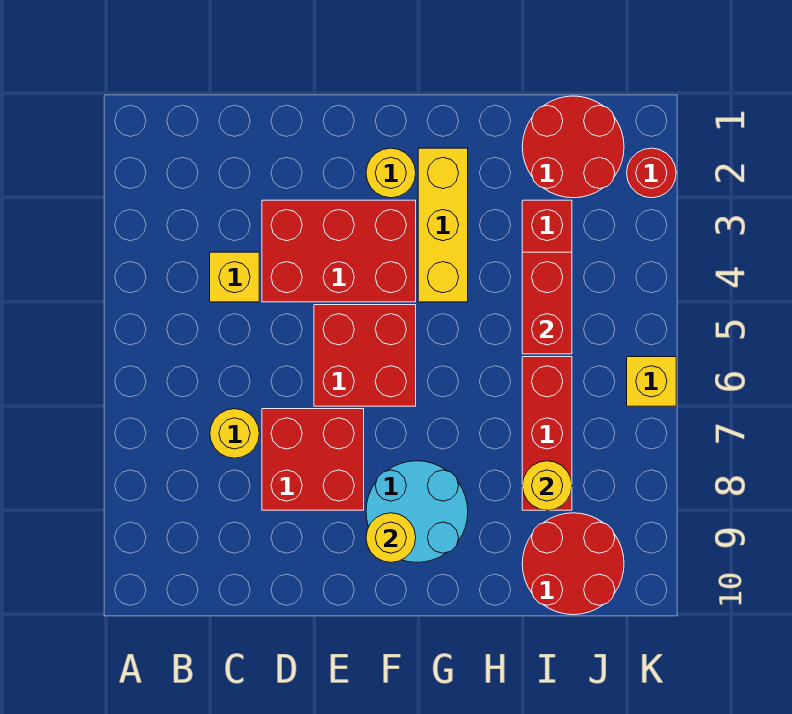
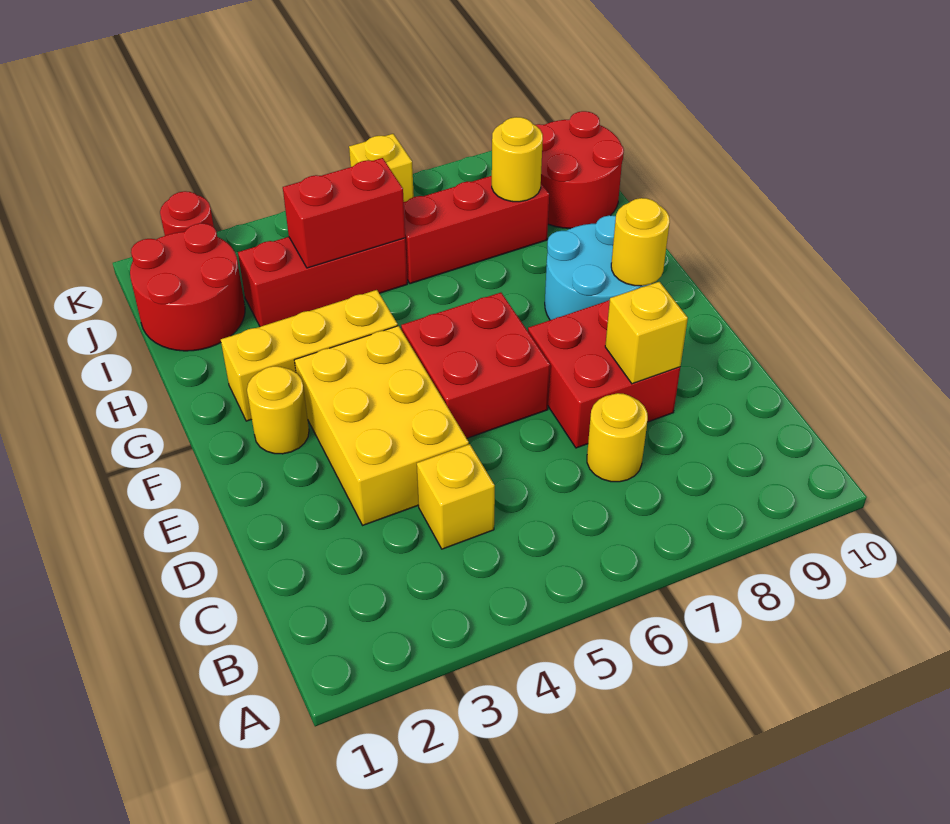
red brick D3:F4 level 1 -> yellow brick D3:F4 level 1
none -> yellow brick D8 level 2

